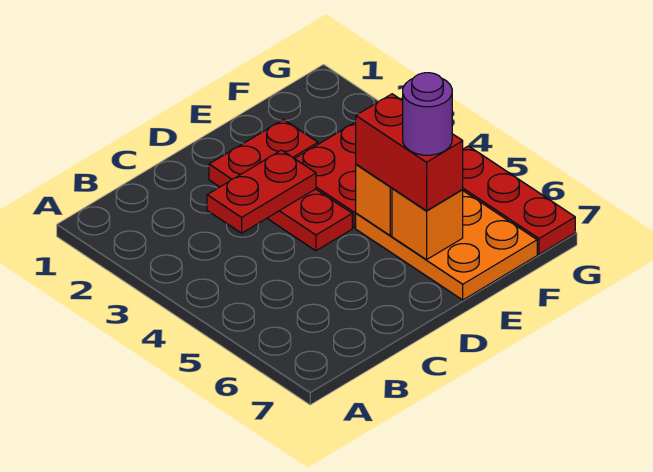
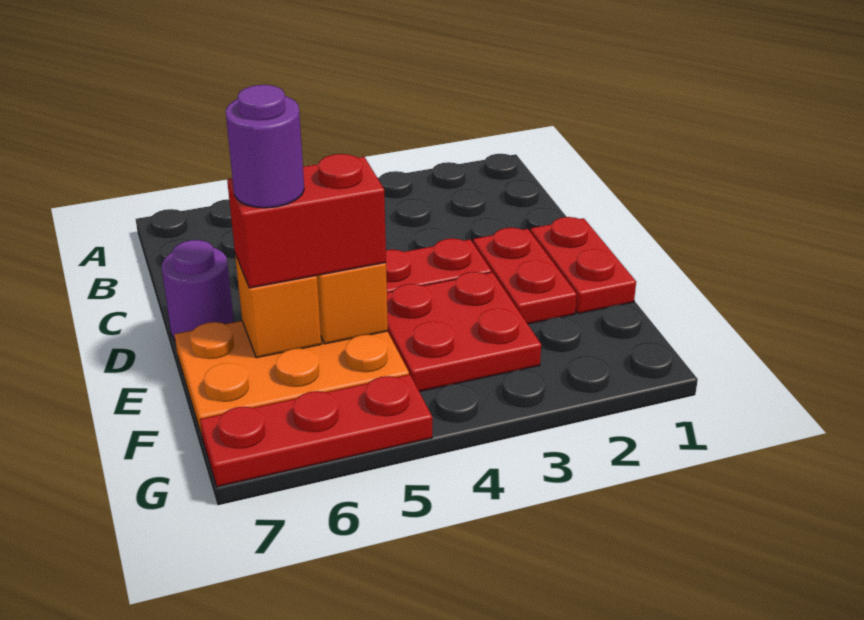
red plate C3:D3 level 2 -> red plate D1:E1 level 1
none -> purple round brick D7 level 1

